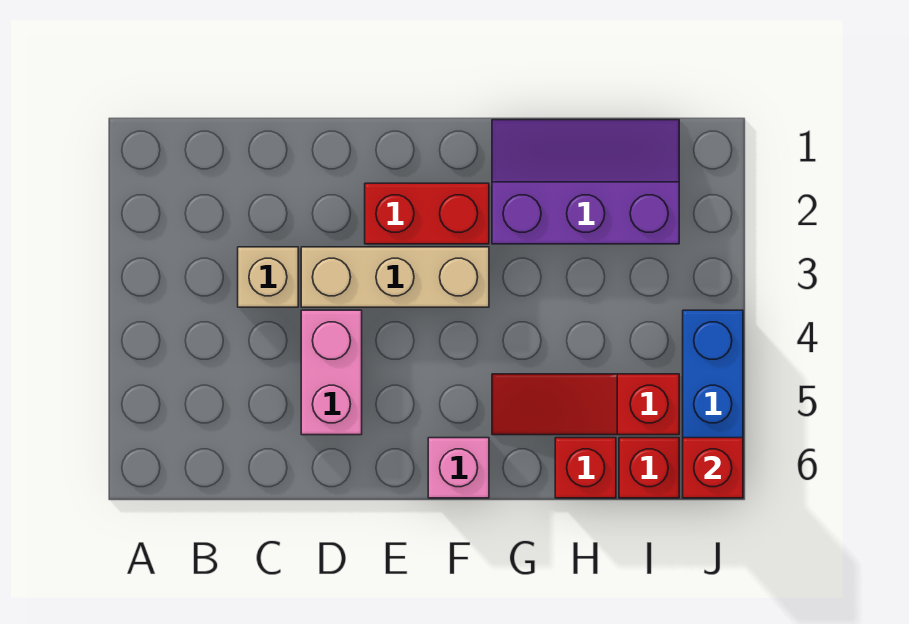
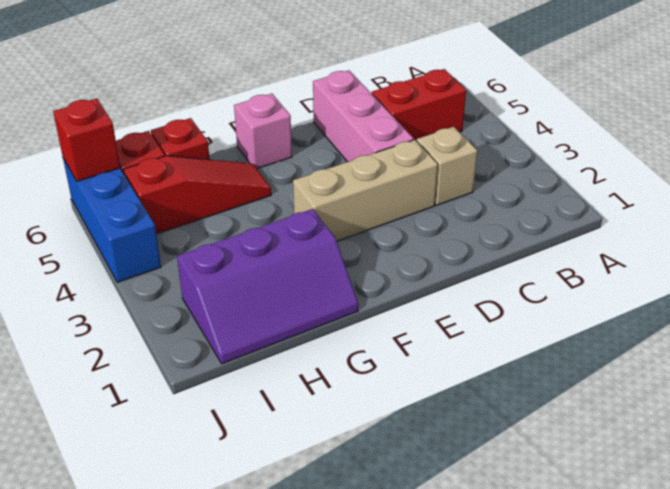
pink brick D4:D5 level 1 -> pink brick D4:D6 level 1
red brick E2:F2 level 1 -> red brick B5:C5 level 1

